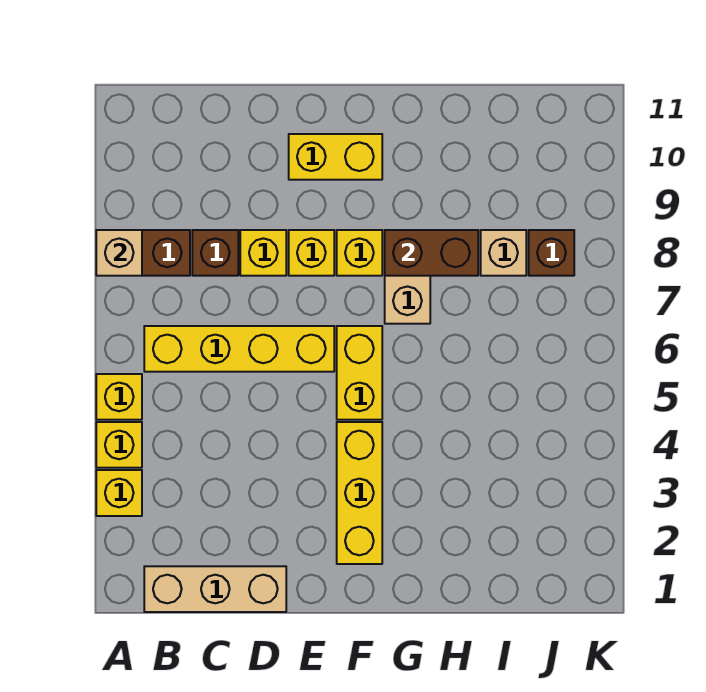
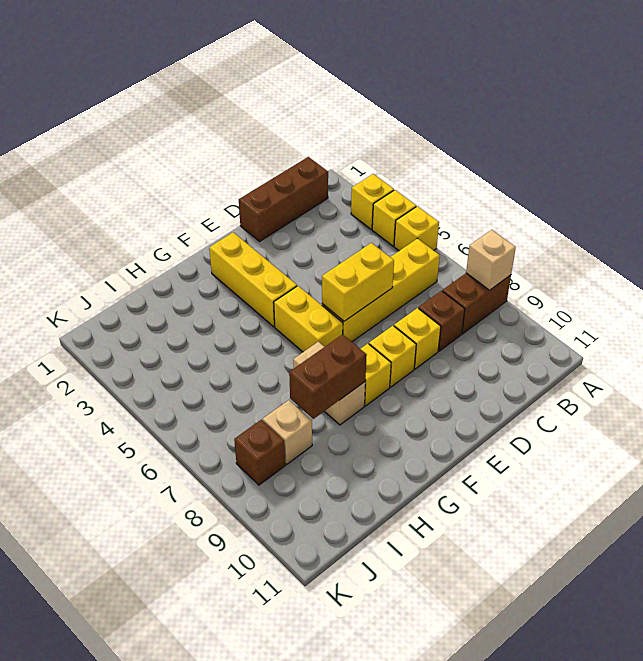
tan brick B1:D1 level 1 -> brown brick B1:D1 level 1
yellow brick E10:F10 level 1 -> yellow brick D6:E6 level 2

